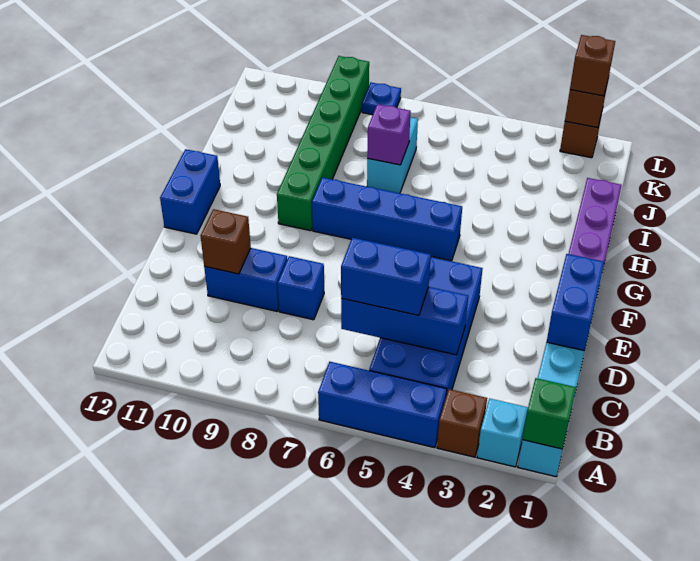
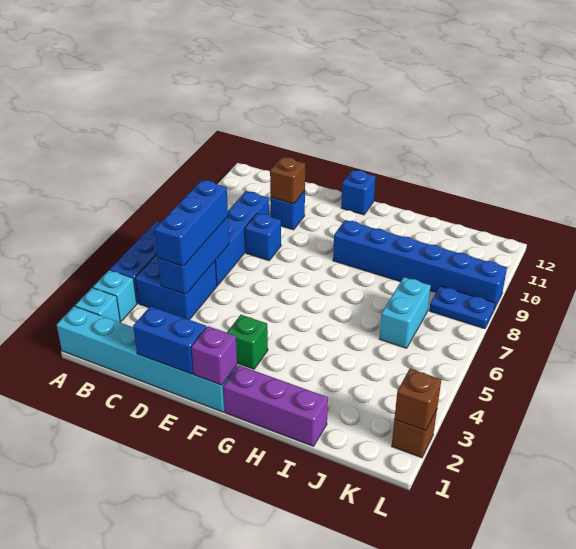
green brick A1 level 2 -> green brick F3 level 1
brown brick A3 level 1 -> cyan brick A3 level 1
blue brick B4:E5 level 1 -> blue brick B4:C5 level 1
blue brick C5:C6 level 3 -> blue brick C4:C6 level 3
blue brick D9:D10 level 1 -> blue brick D10 level 1
blue brick F12:G12 level 1 -> blue brick F12 level 1
blue brick G5:G8 level 1 -> blue brick C6:C9 level 1
green brick G9:L9 level 1 -> blue brick G9:L9 level 1
cyan brick I7:J7 level 1 -> cyan brick J6:J7 level 1
purple brick I7 level 2 -> purple brick F1 level 2
brown brick L2 level 3 -> none
blue plate L8 level 1 -> blue plate K8:L8 level 1

